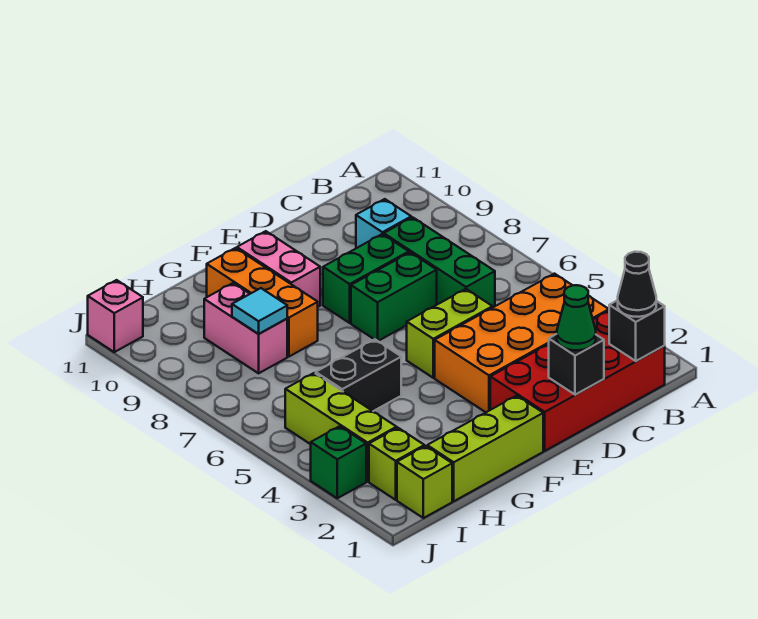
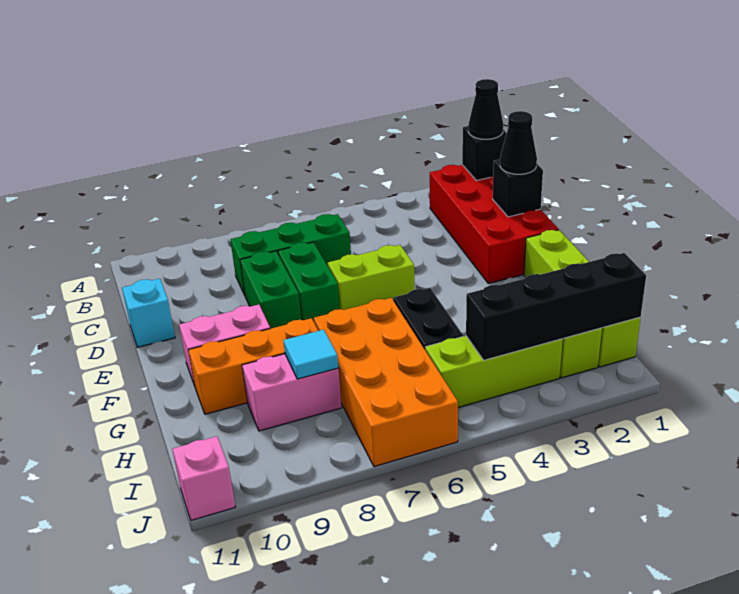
orange brick B3:E4 level 1 -> orange brick G6:J7 level 1
cyan brick C9 level 1 -> cyan brick D11 level 1
green cone D1 level 3 -> black cone D1 level 3
lime brick D5:E5 level 1 -> lime brick E5:E6 level 1
none -> black brick I1:I4 level 2
green brick J3 level 1 -> none

